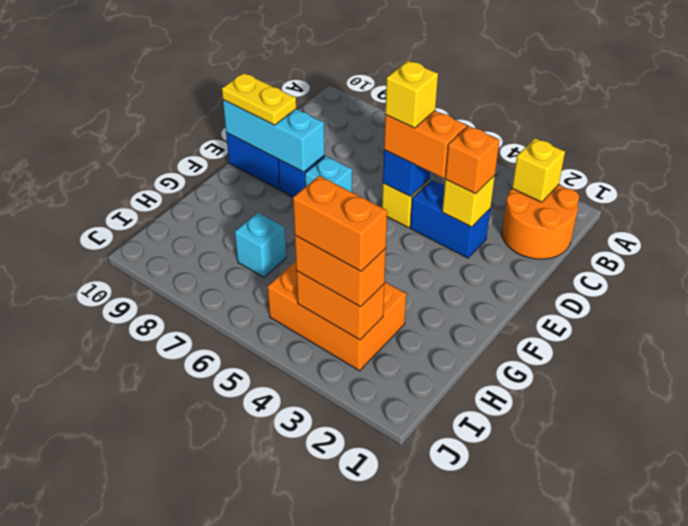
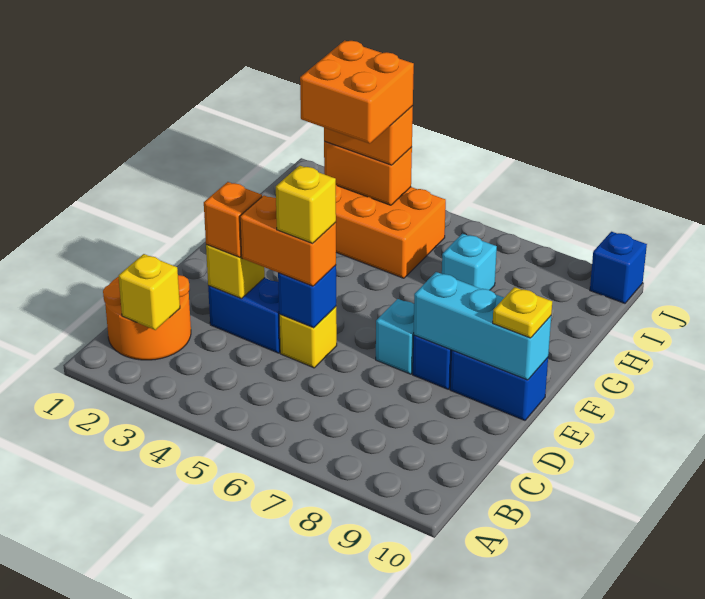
yellow plate E9:E10 level 3 -> yellow plate E10 level 3
orange brick I3:I4 level 4 -> orange brick H3:I4 level 4
none -> blue brick J10 level 1

